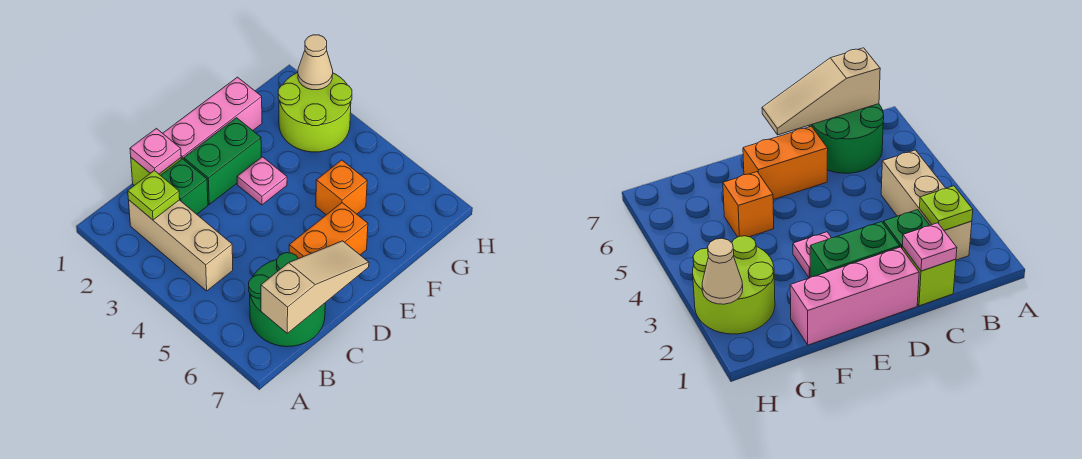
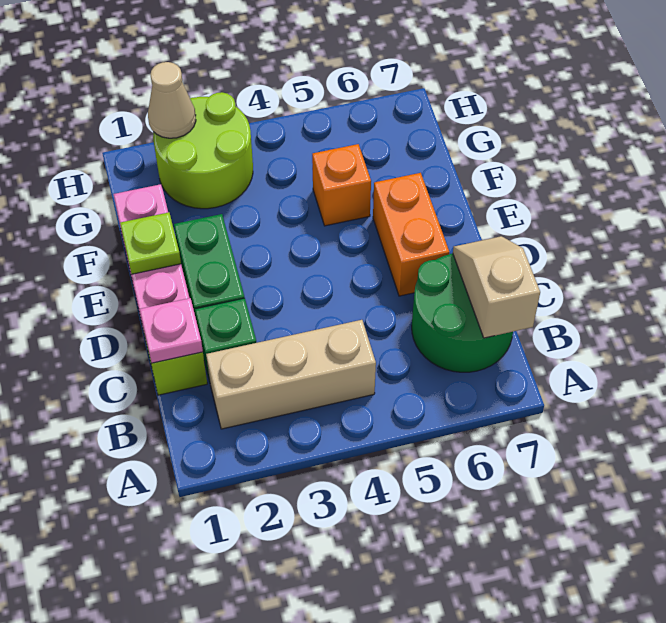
lime plate B2 level 2 -> lime plate E1 level 2
tan slope B7:D7 level 2 top B -> tan slope B7:C7 level 2 top B
pink plate E3 level 1 -> none

